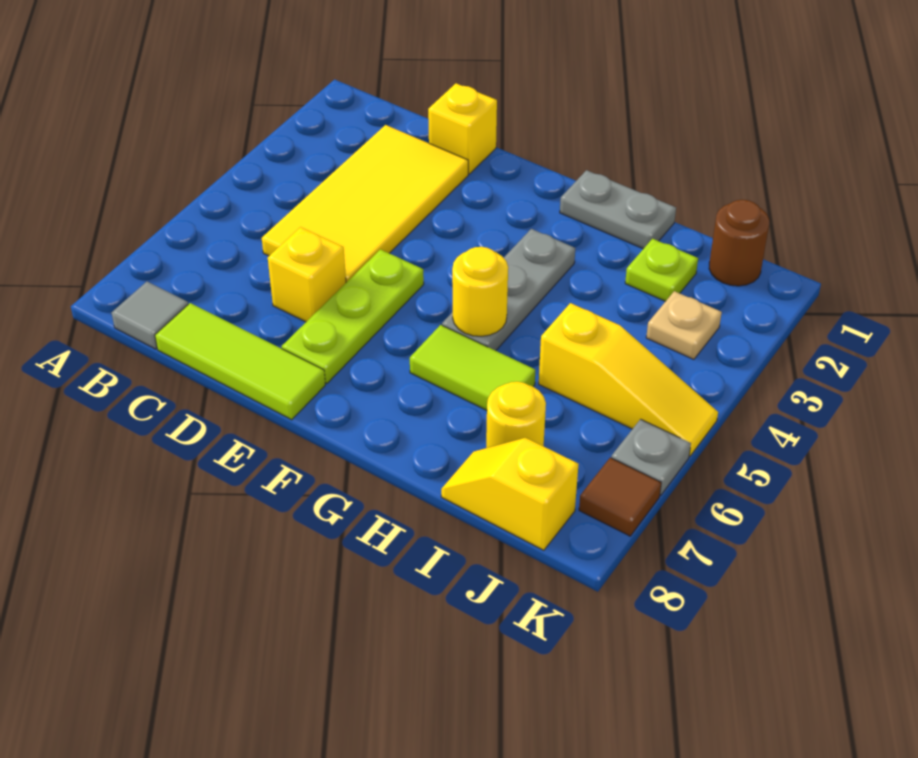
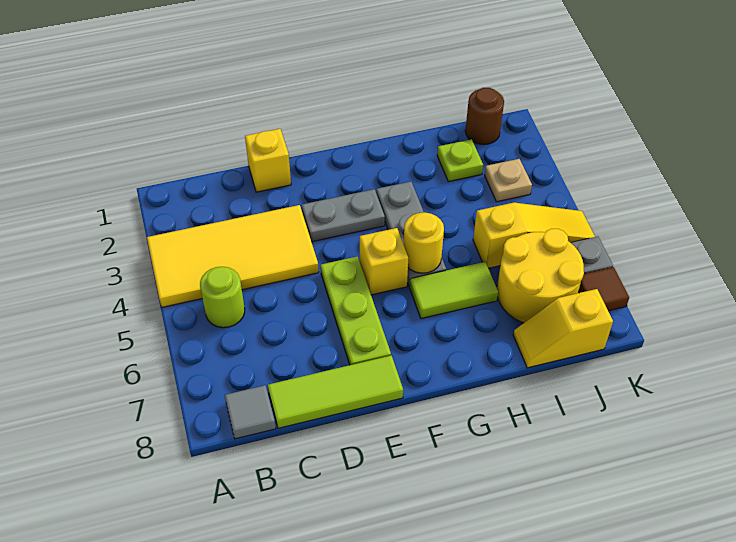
none -> lime round brick B5 level 1
yellow tile C2:D5 level 1 -> yellow tile A3:D4 level 1
yellow brick D6 level 1 -> yellow brick F5 level 1
grey plate G1:H1 level 1 -> grey plate E3:F3 level 1
yellow round brick I7 level 1 -> yellow round brick I6:J7 level 1

